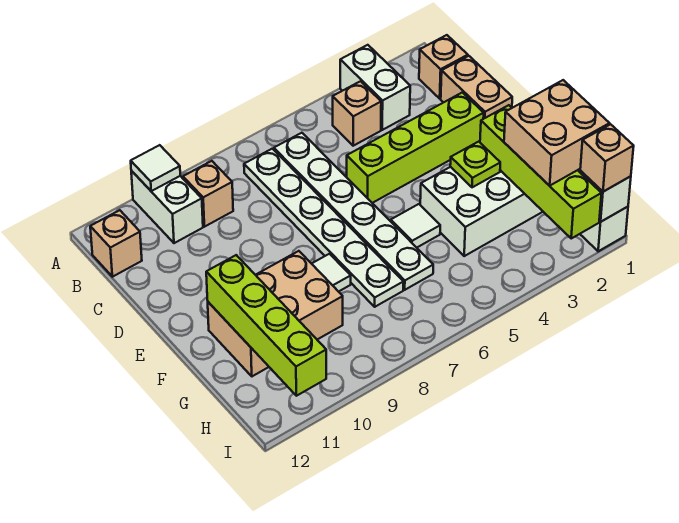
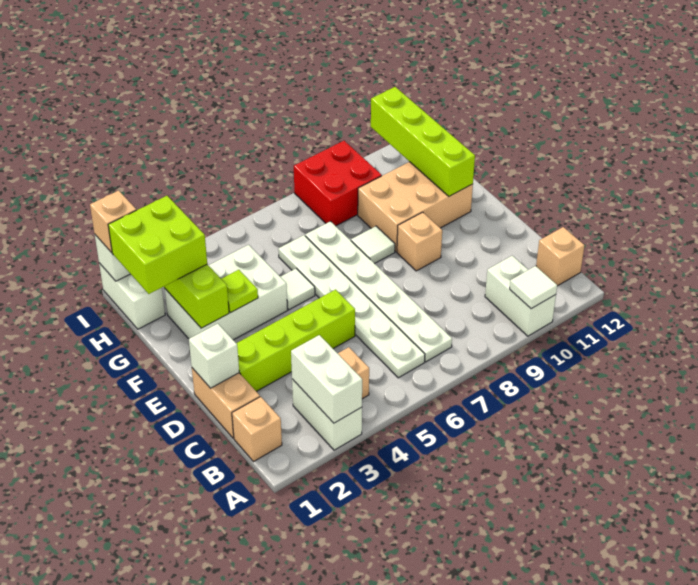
none -> white brick A3:B3 level 2
tan brick B9 level 1 -> tan brick E9 level 1
none -> white brick D1 level 2
tan brick G1:H2 level 3 -> lime brick G1:H2 level 3
none -> red brick H8:I9 level 1

